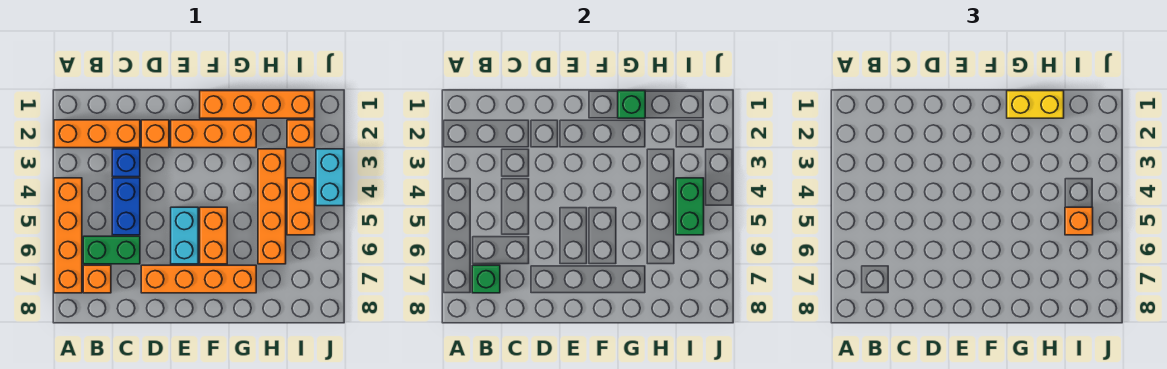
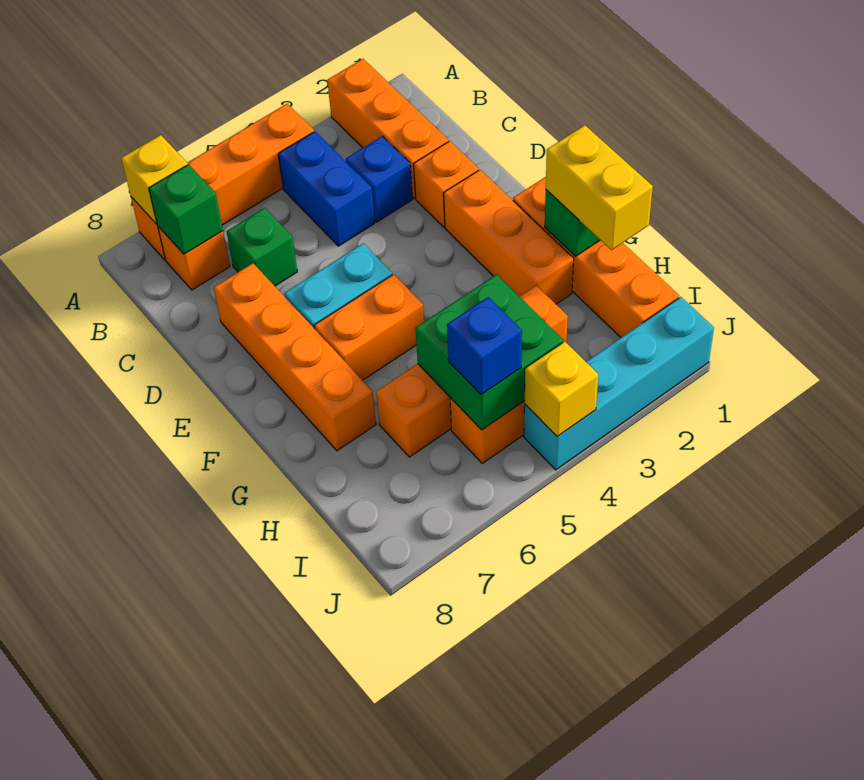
none -> yellow brick A7 level 2
green brick B6:C6 level 1 -> green brick C6 level 1
blue brick C4:C5 level 1 -> blue brick B4:C4 level 1
orange brick I2 level 1 -> none
green brick I4:I5 level 2 -> green brick H4:I5 level 2
orange brick I5 level 3 -> blue brick I5 level 3
cyan brick J3:J4 level 1 -> cyan brick J1:J4 level 1
none -> yellow brick J4 level 2

